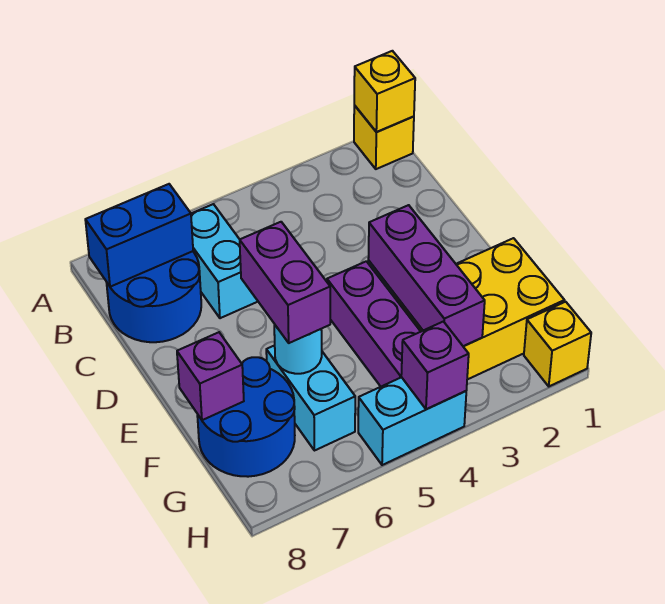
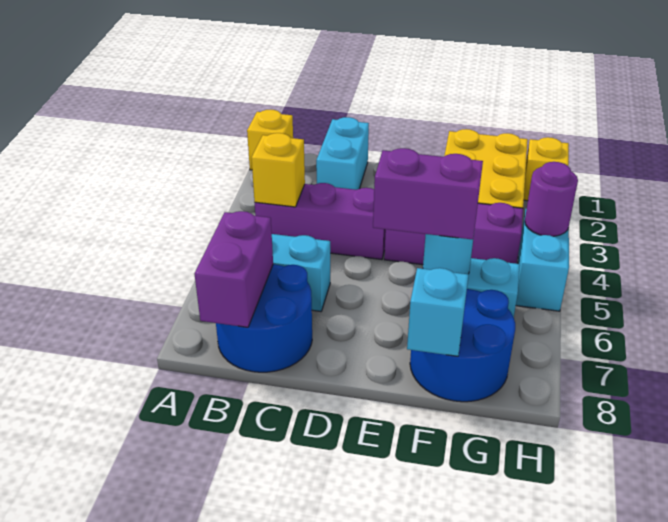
yellow brick A1 level 2 -> yellow brick B4 level 2
blue brick B7:B8 level 2 -> purple brick B7:B8 level 2
none -> cyan brick C1:C2 level 1
purple brick E3:G3 level 2 -> purple brick B4:D4 level 1
purple brick F8 level 2 -> cyan brick F8 level 2
purple brick H4 level 2 -> purple round brick H4 level 2

